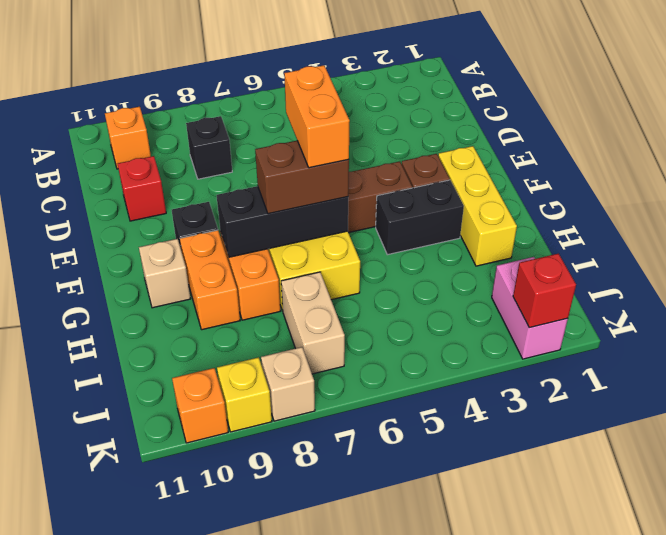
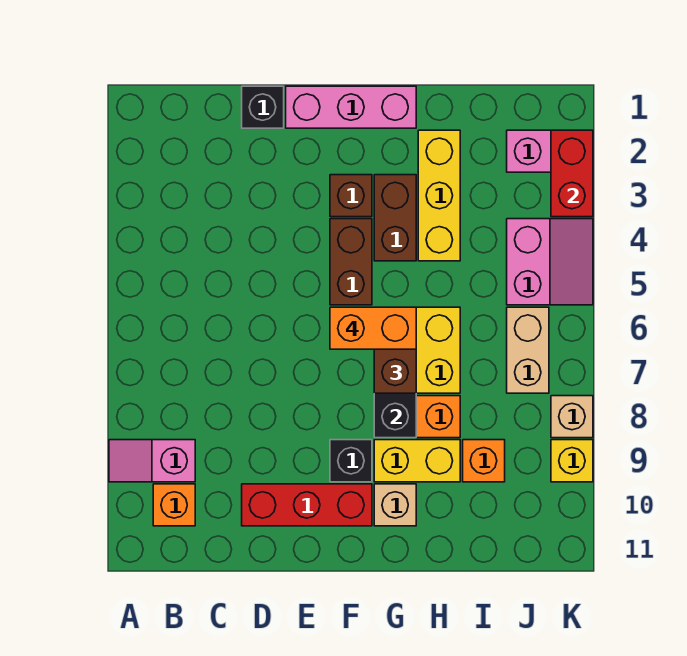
none -> pink slope A9:B9 level 1 top B
black brick C8 level 1 -> black brick D1 level 1
red brick D10 level 1 -> red brick D10:F10 level 1
none -> pink brick E1:G1 level 1
yellow brick F2:H2 level 1 -> yellow brick H2:H4 level 1
black brick G3:G4 level 1 -> brown brick G3:G4 level 1
orange brick G9:H9 level 1 -> yellow brick G9:H9 level 1
tan brick I7:J7 level 1 -> tan brick J6:J7 level 1
none -> pink slope J4:K5 level 1 top J
red brick K2 level 2 -> red brick K2:K3 level 2
orange brick K10 level 1 -> orange brick I9 level 1

